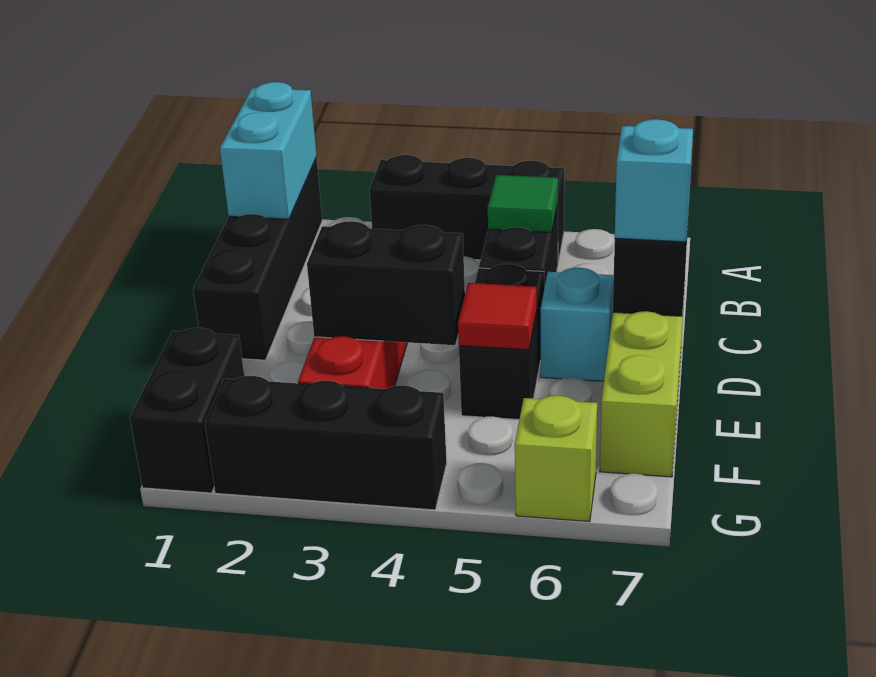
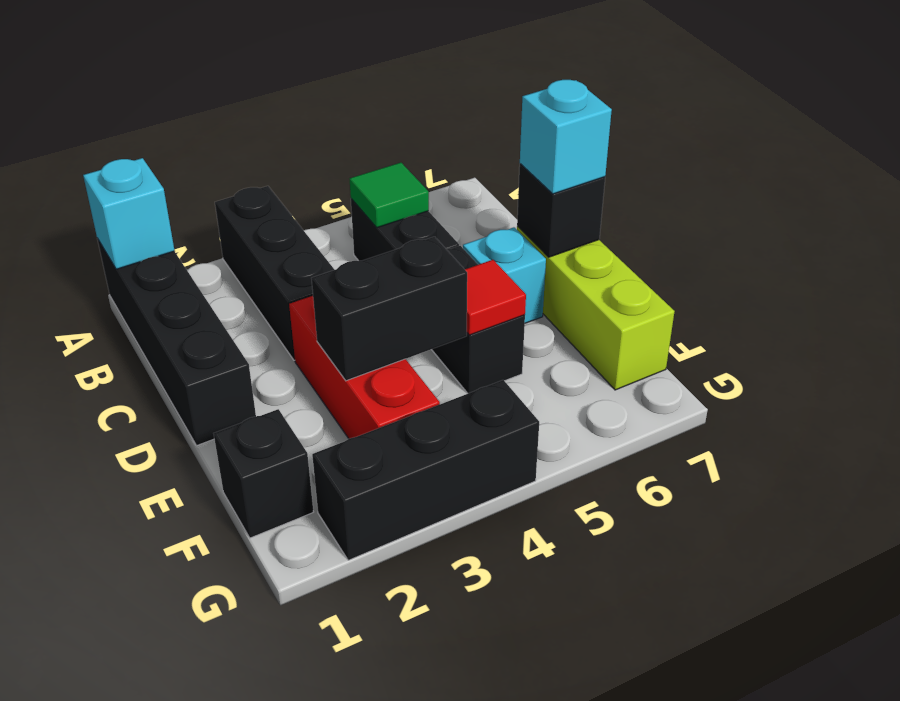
cyan brick A1:B1 level 2 -> cyan brick A1 level 2
black brick A3:A5 level 1 -> black brick A3:C3 level 1
black brick F1:G1 level 1 -> black brick F1 level 1
lime brick G6 level 1 -> none

